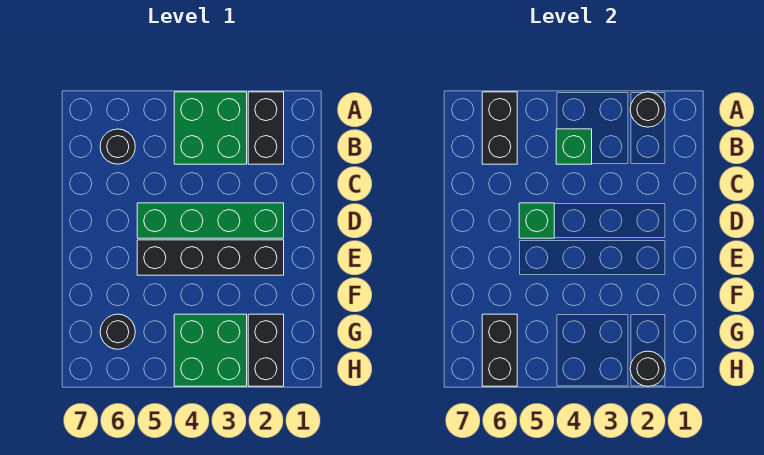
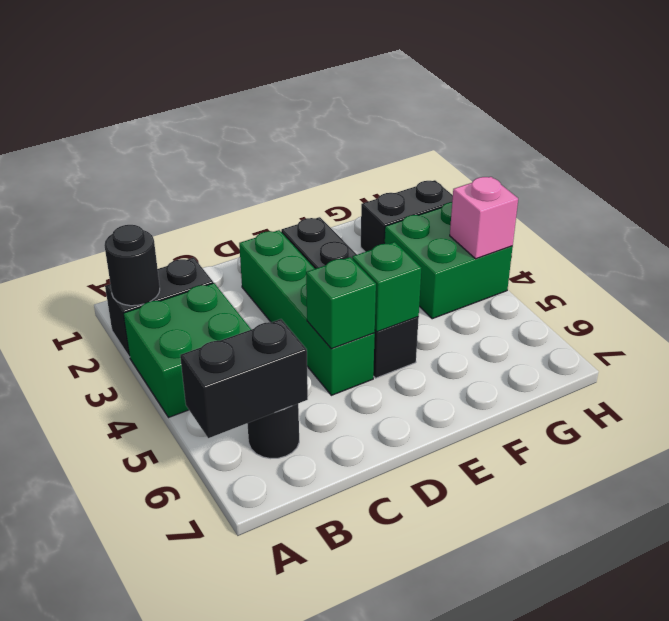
green brick B4 level 2 -> green brick E5 level 2
black round brick G6 level 1 -> none
black brick G6:H6 level 2 -> none
black round brick H2 level 2 -> none
none -> pink brick H4 level 2

